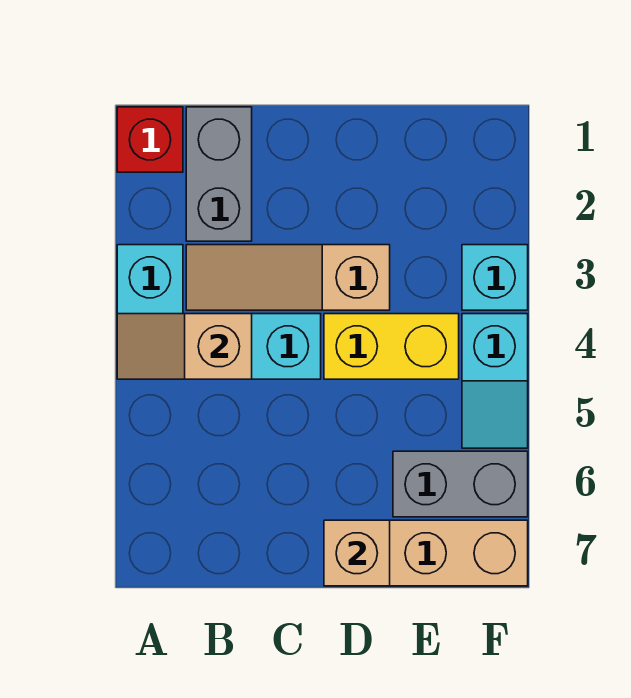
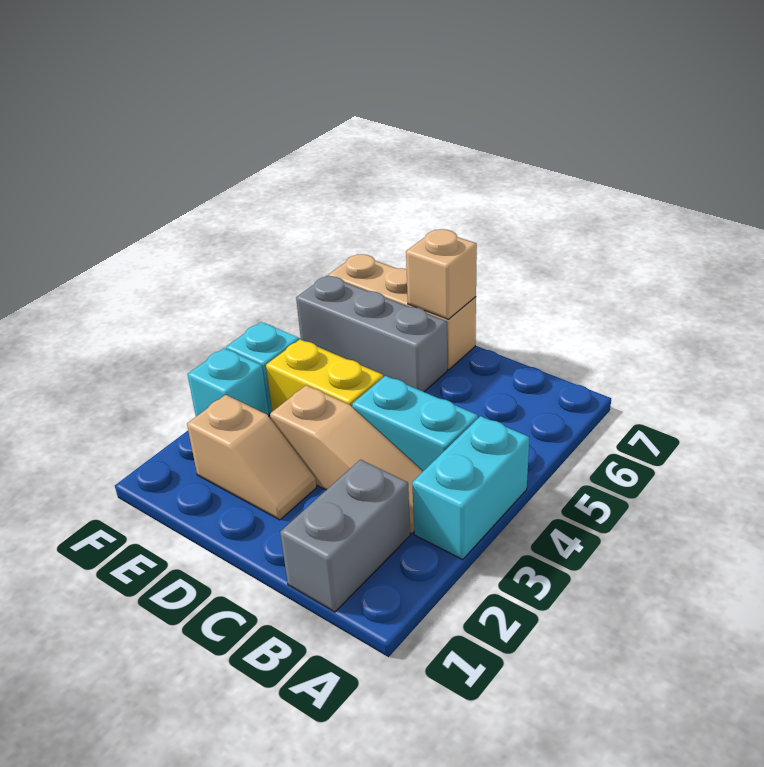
red brick A1 level 1 -> none
tan slope A4:B4 level 2 top B -> tan slope D2:E2 level 1 top E
grey brick E6:F6 level 1 -> grey brick D6:F6 level 1

